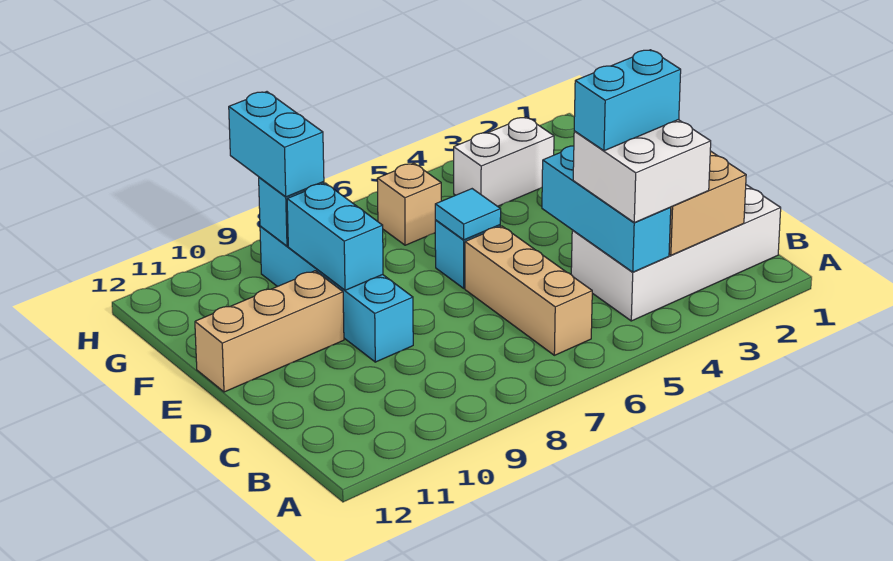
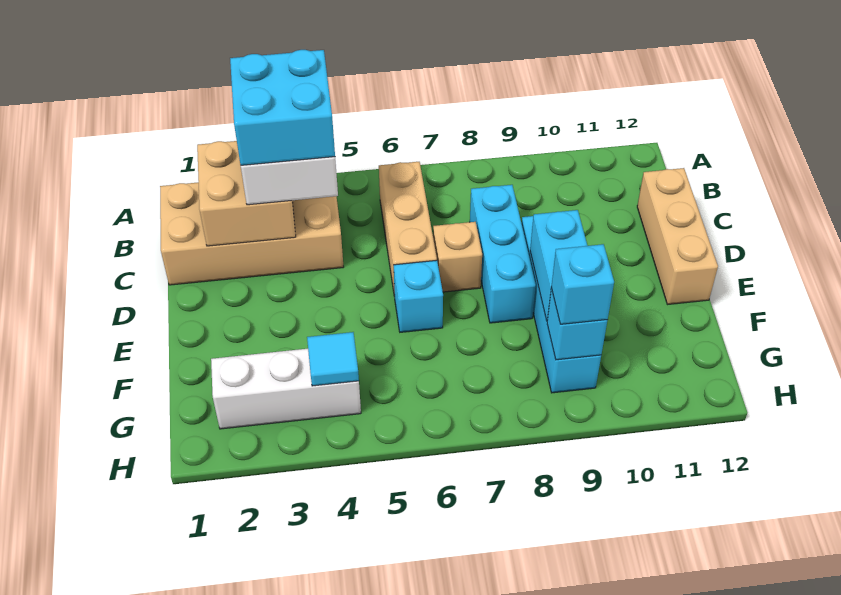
white brick B1:C4 level 1 -> tan brick B1:C4 level 1
cyan brick B4:D4 level 2 -> cyan brick C8:E8 level 1
cyan brick C3:C4 level 4 -> cyan brick B3:C4 level 4
cyan tile E6 level 2 -> cyan tile G4 level 2
tan brick E10:E12 level 1 -> tan brick C12:E12 level 1
white brick G3:G4 level 1 -> white brick G2:G4 level 1
tan brick G6 level 1 -> tan brick D7 level 1
cyan brick G9:H9 level 3 -> cyan brick G9 level 3

